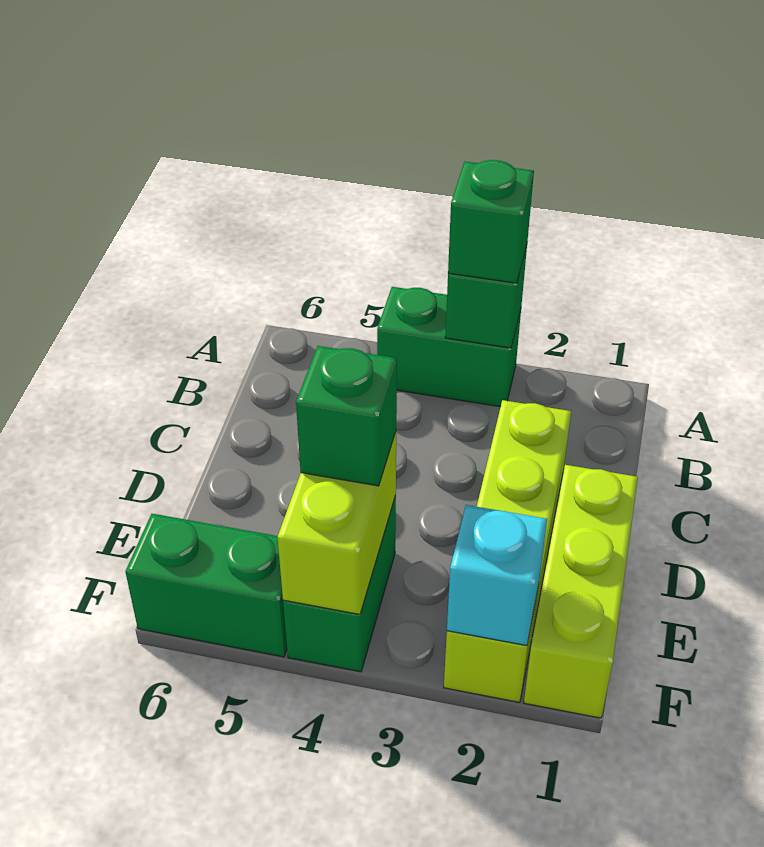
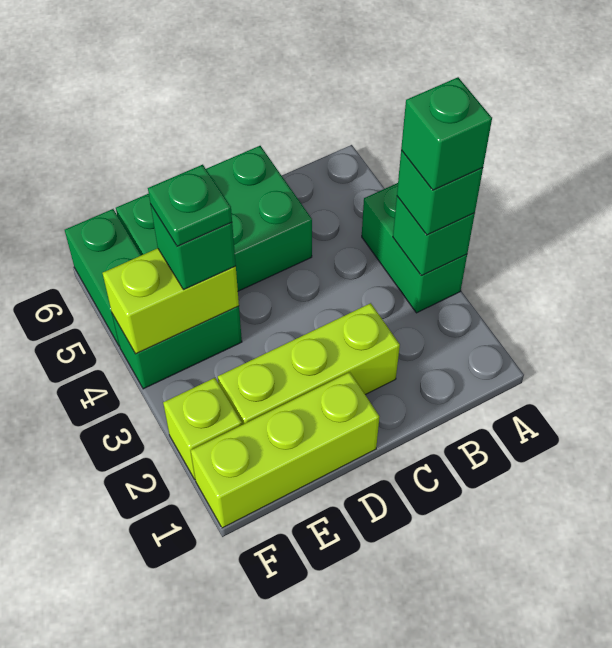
none -> green brick A3 level 4
none -> green brick C5:E6 level 1
none -> green plate E4 level 4
cyan brick F2 level 2 -> none

